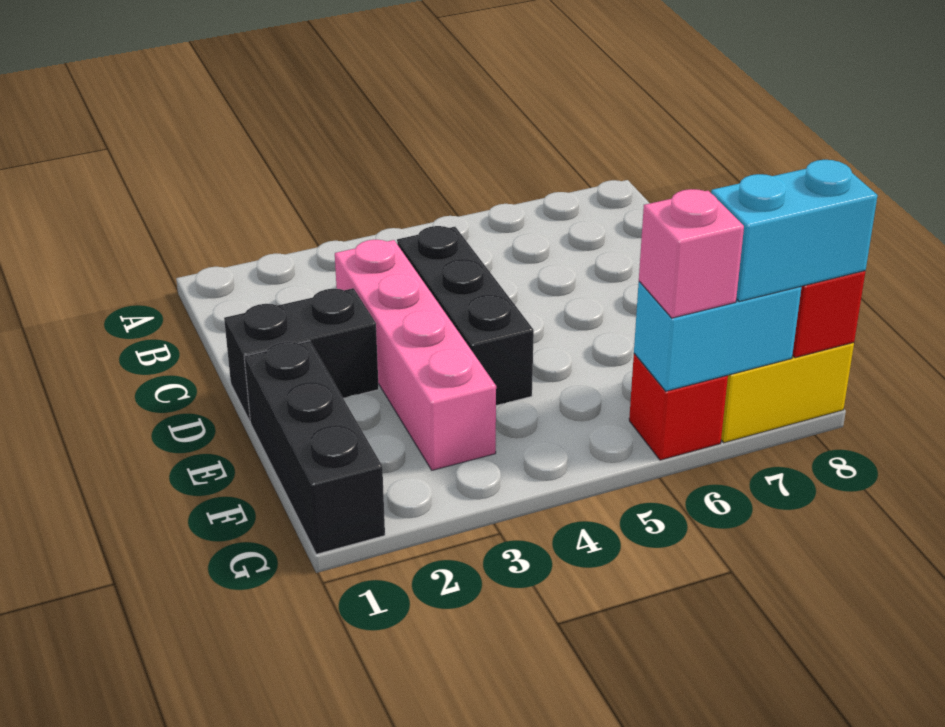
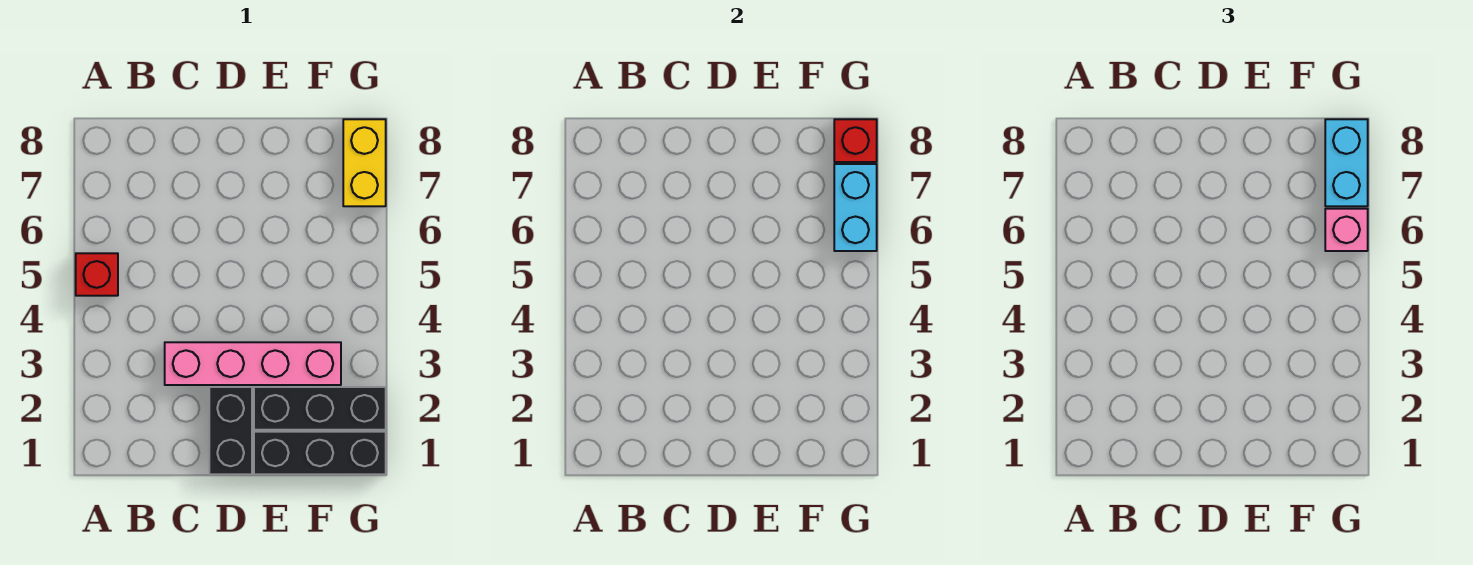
black brick C4:E4 level 1 -> black brick E2:G2 level 1
red brick G6 level 1 -> red brick A5 level 1

